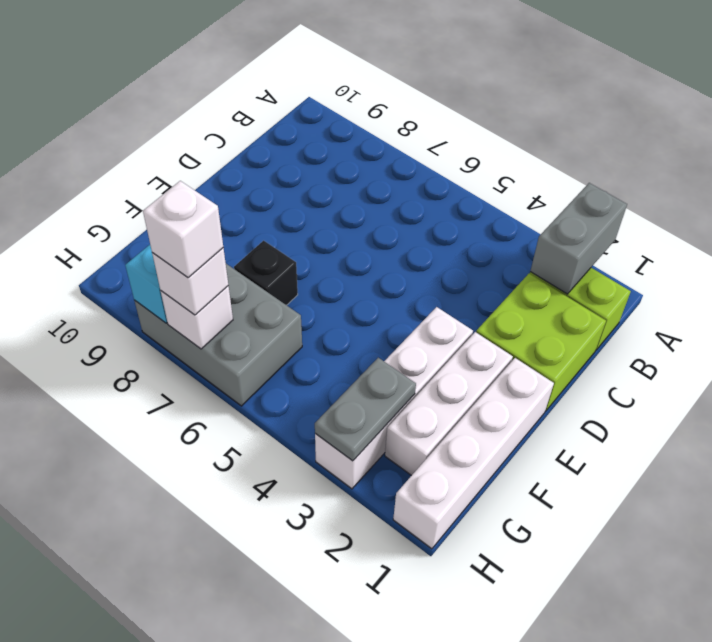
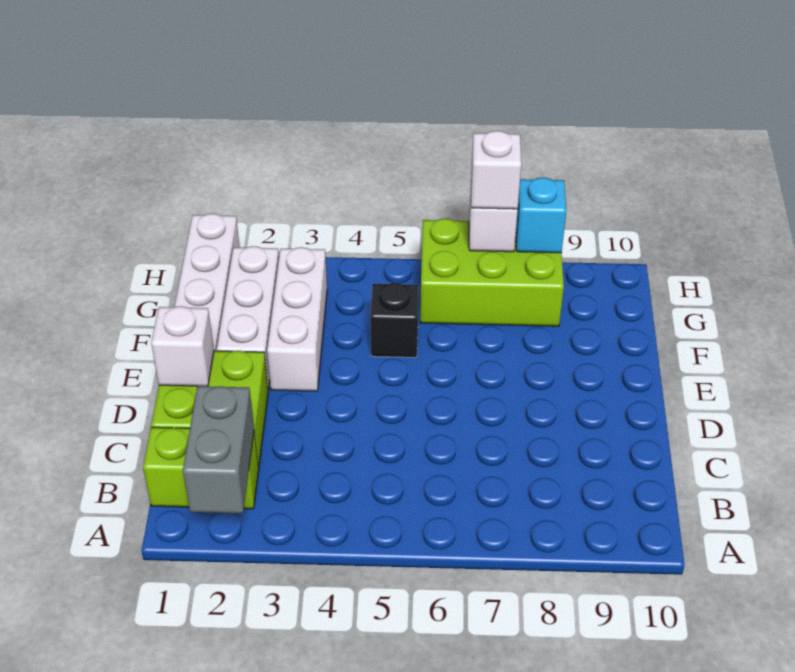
white brick E3:H3 level 1 -> white brick E3:G3 level 1
black brick F7 level 1 -> black brick F5 level 1
grey plate G3:H3 level 2 -> none
grey brick G6:H8 level 1 -> lime brick G6:H8 level 1
white brick H7 level 4 -> white brick D1 level 2

